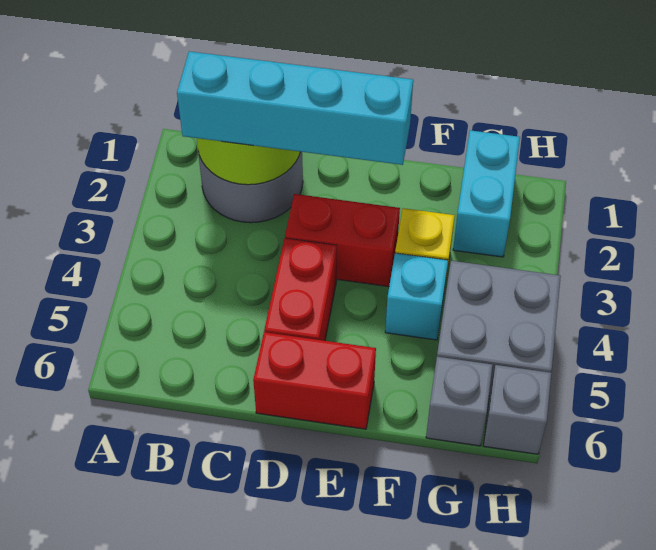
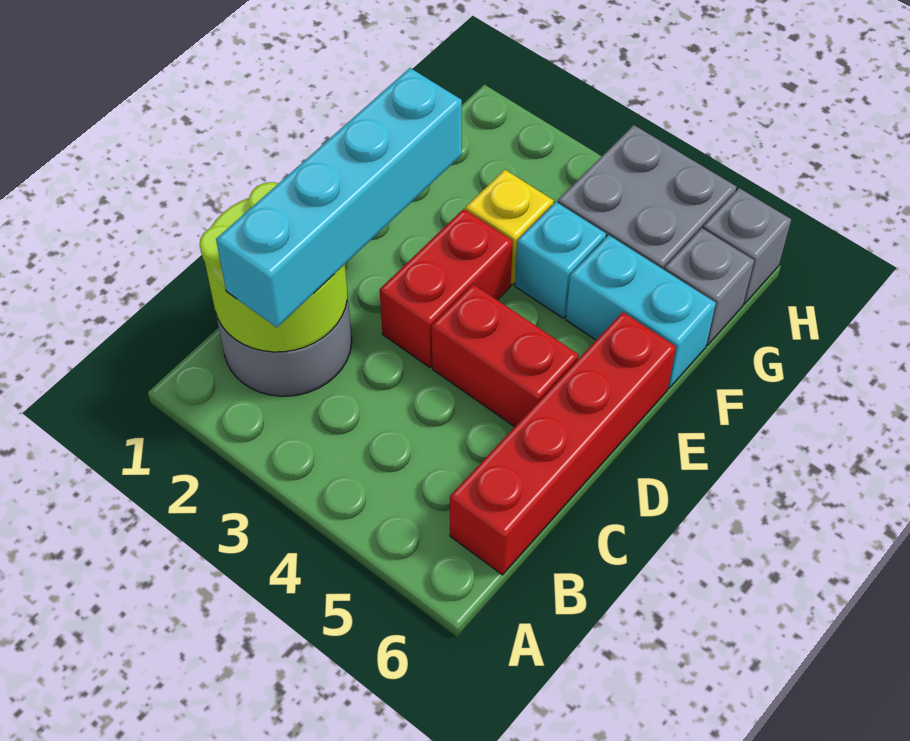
red brick D6:E6 level 1 -> red brick B6:E6 level 1
cyan brick G1:G2 level 1 -> cyan brick F5:F6 level 1

